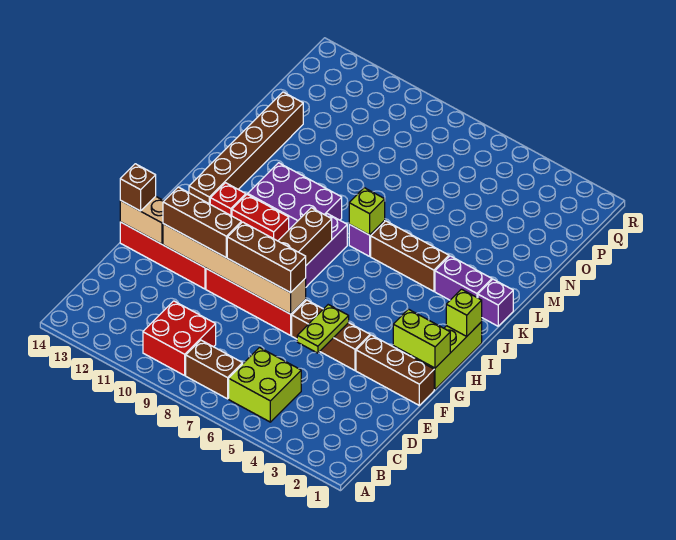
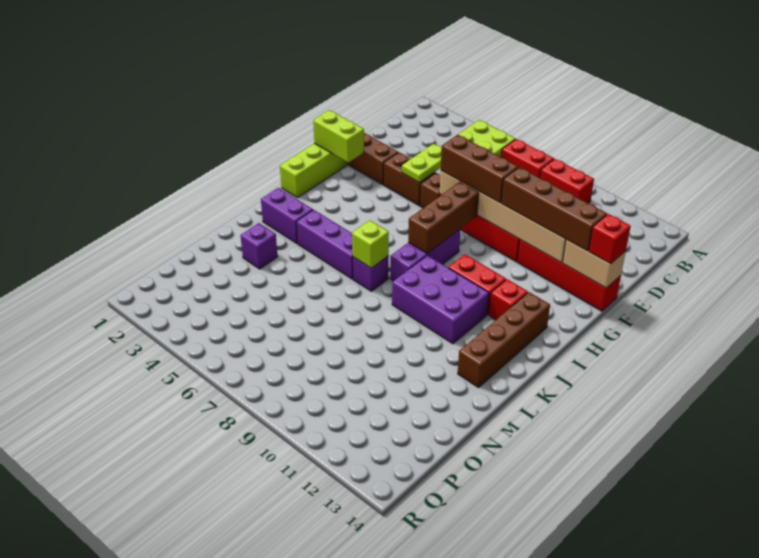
brown brick B7:B8 level 1 -> red brick B7:B8 level 1
red brick B9:C10 level 1 -> red brick B9:B10 level 1
brown brick F10:F12 level 3 -> brown brick F10:F13 level 3
brown brick F14 level 3 -> red brick F14 level 3
lime brick I1 level 2 -> none
brown brick I13:N13 level 1 -> brown brick I13:L13 level 1
purple brick K1 level 1 -> purple brick M3 level 1
brown brick K4:K6 level 1 -> purple brick K4:K6 level 1

